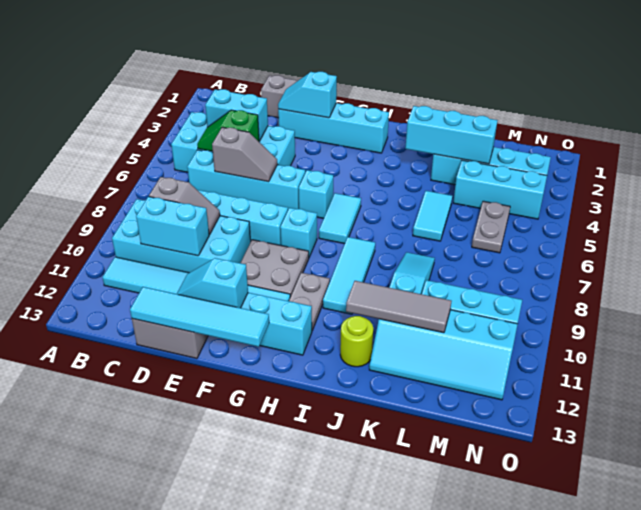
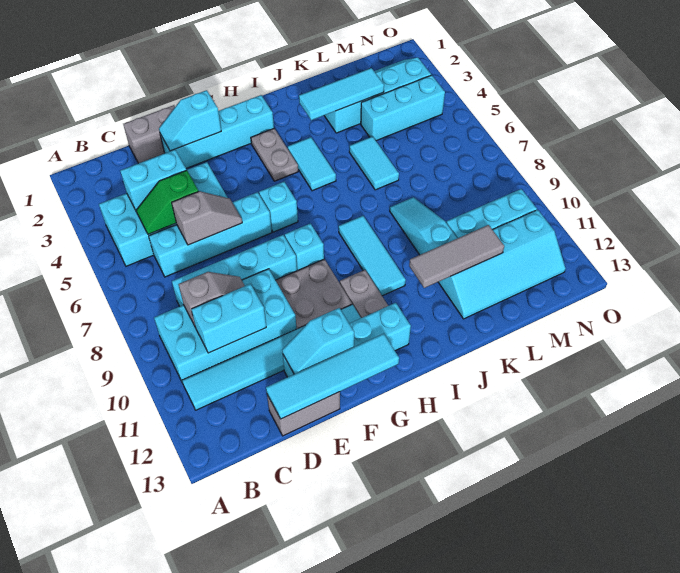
cyan tile H6:H7 level 1 -> cyan tile I4:I5 level 1
cyan brick J3:L3 level 2 -> cyan tile J3:L3 level 2
lime round brick J12 level 1 -> none
grey plate M5:M6 level 1 -> grey plate H3:H4 level 1

